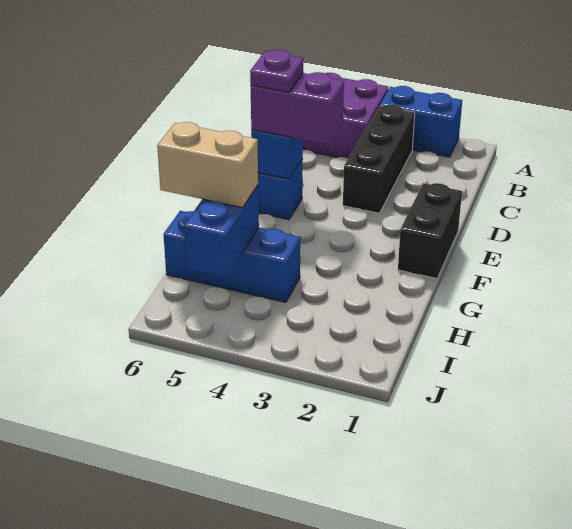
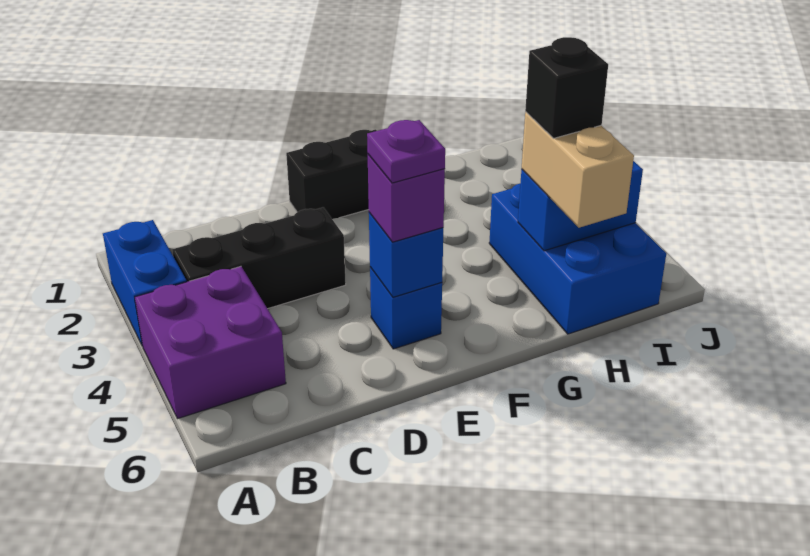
purple brick E4:E5 level 3 -> purple brick E5 level 3
blue brick H4:H6 level 1 -> blue brick H4:I6 level 1
none -> black brick H5 level 4

